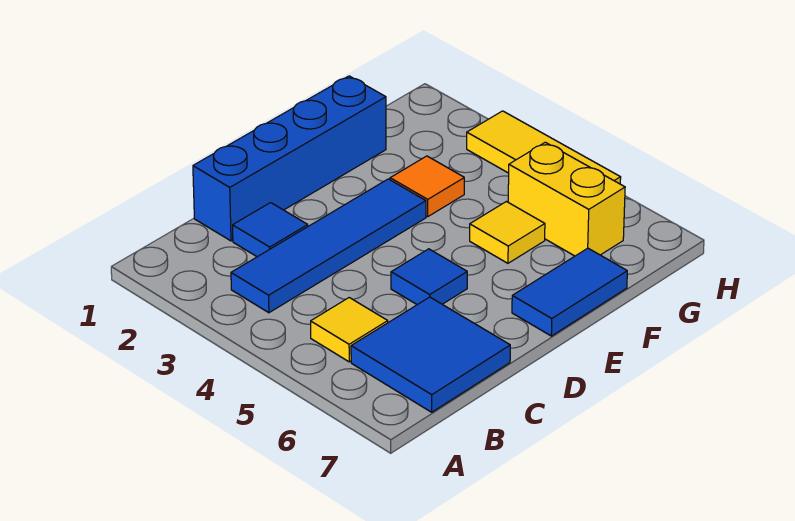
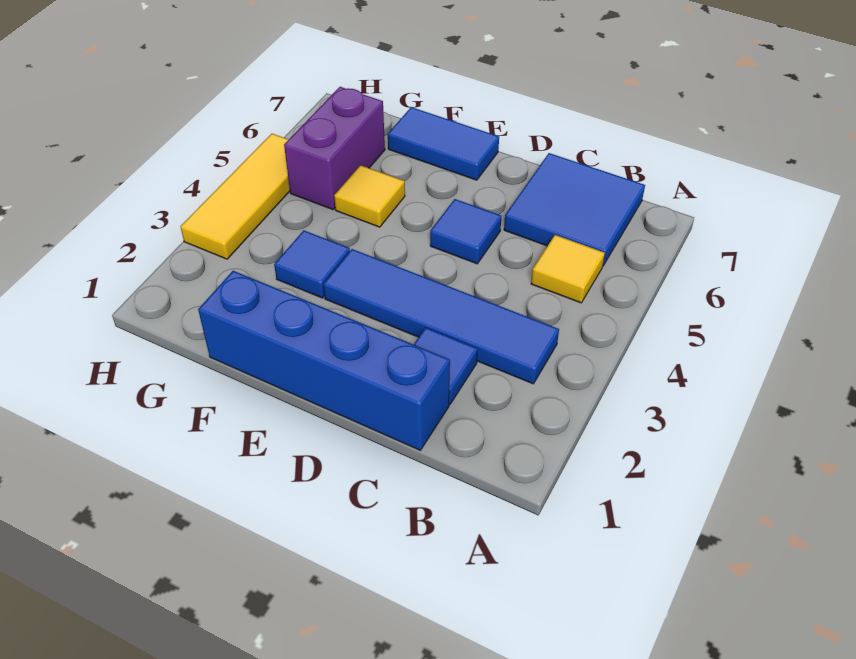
orange tile F3 level 1 -> blue tile F3 level 1
yellow brick G5:G6 level 1 -> purple brick G5:G6 level 1

